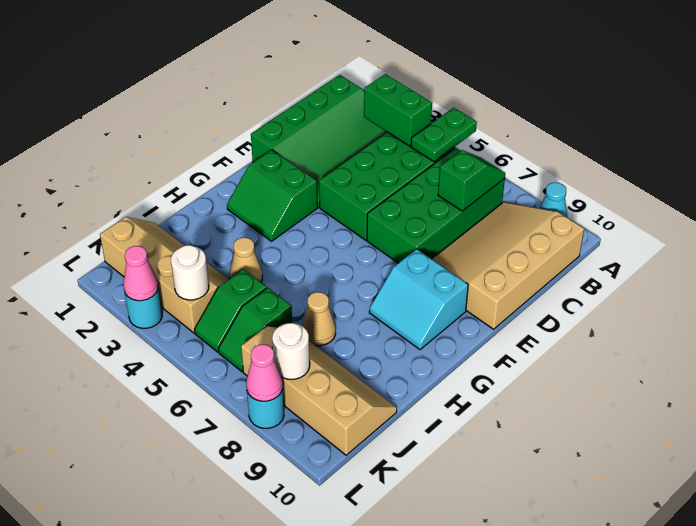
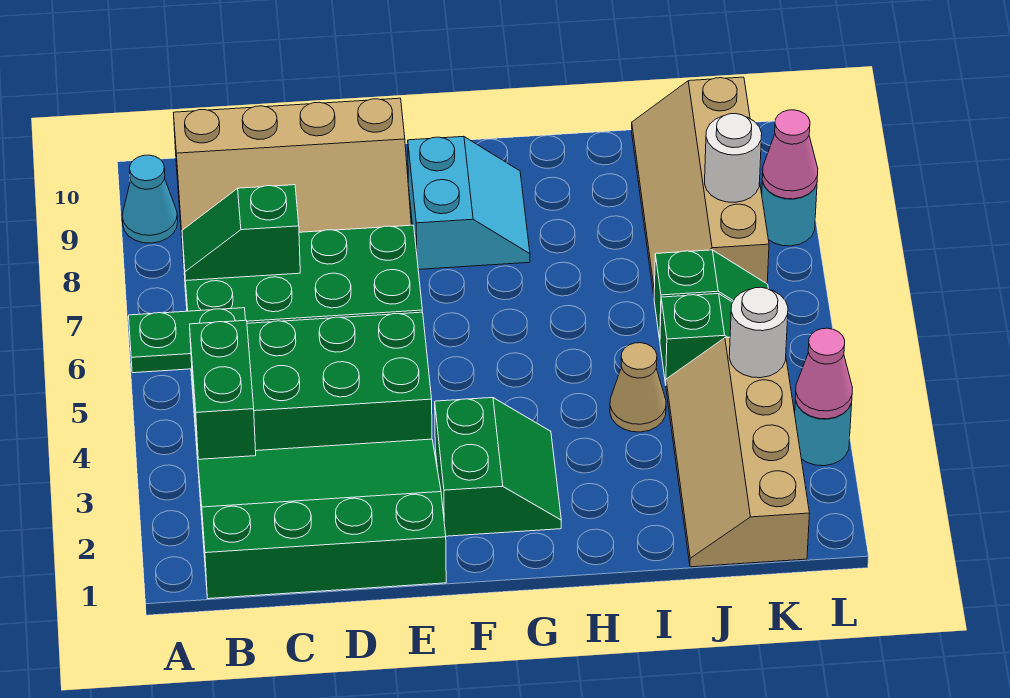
tan cone I7 level 1 -> none

